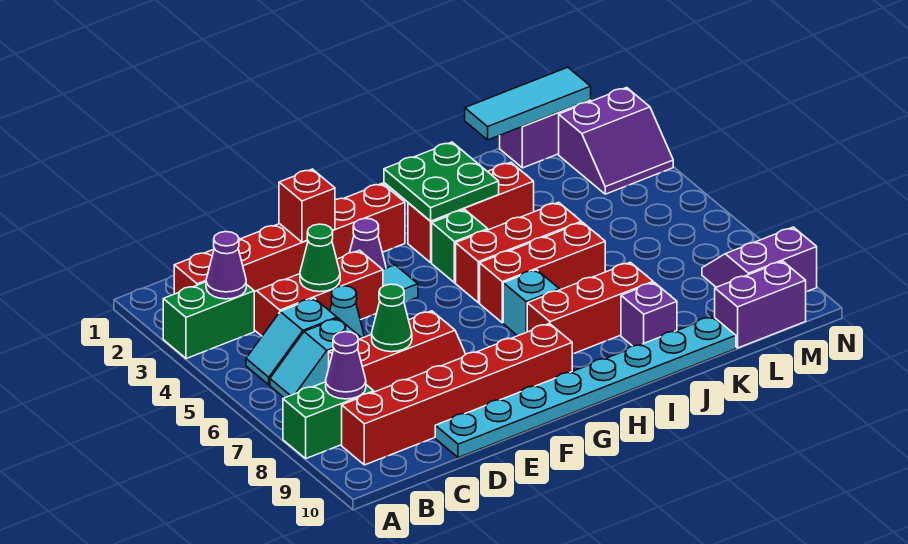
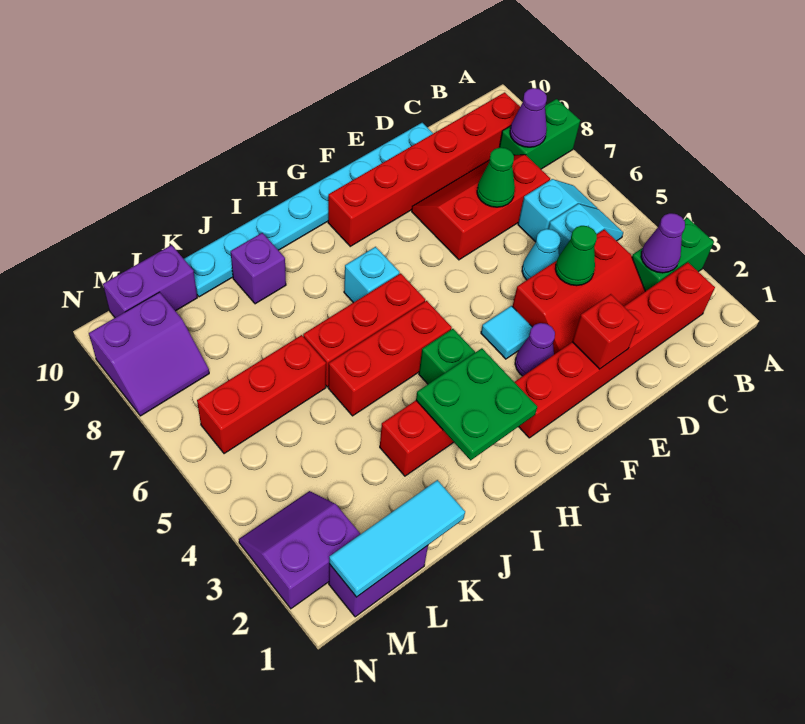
red brick H8:J8 level 1 -> red brick K6:M6 level 1

